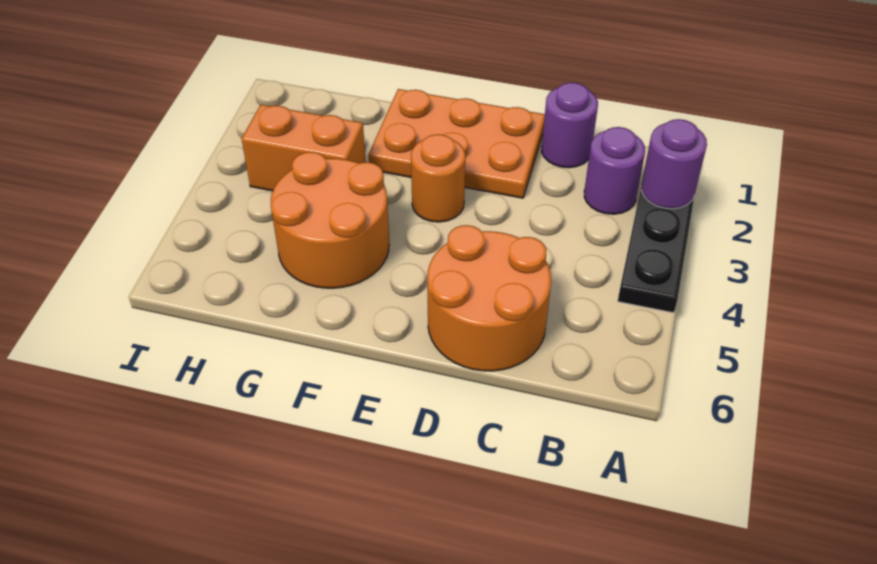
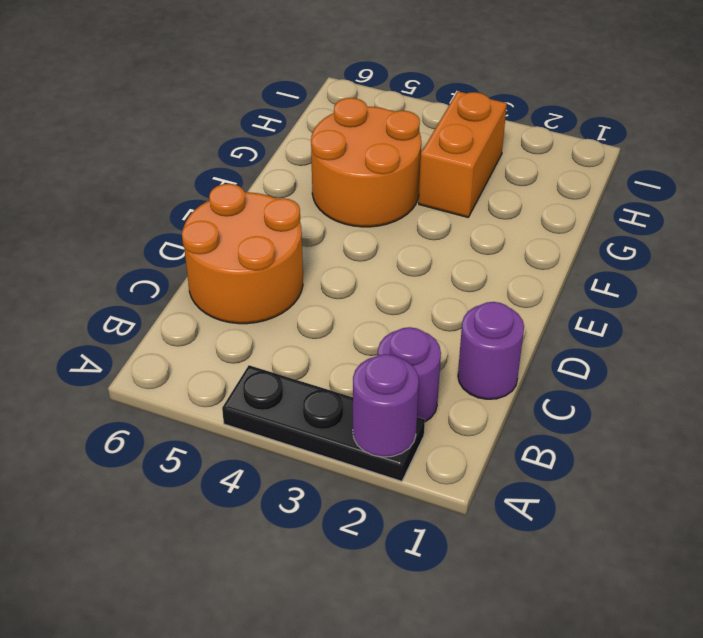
orange plate D1:F2 level 1 -> none
orange round brick E3 level 1 -> none

